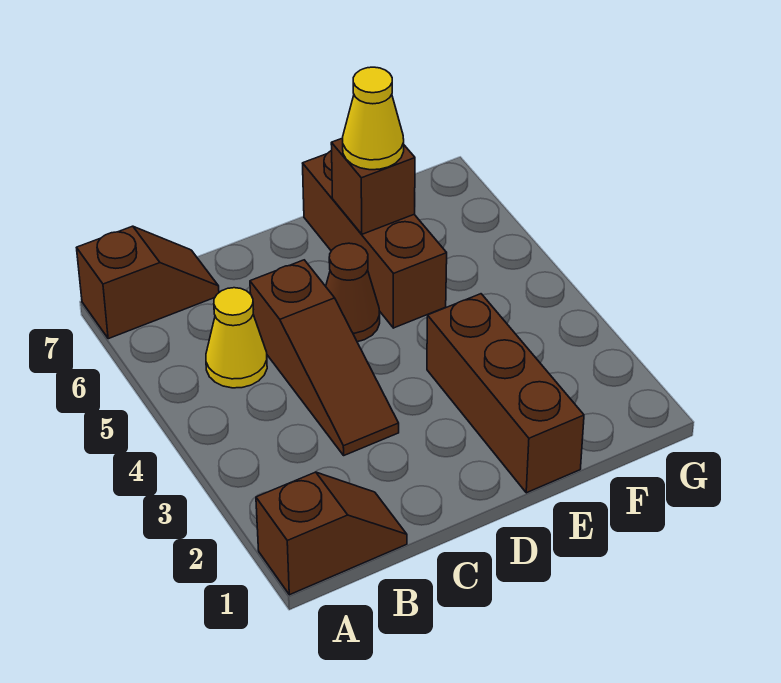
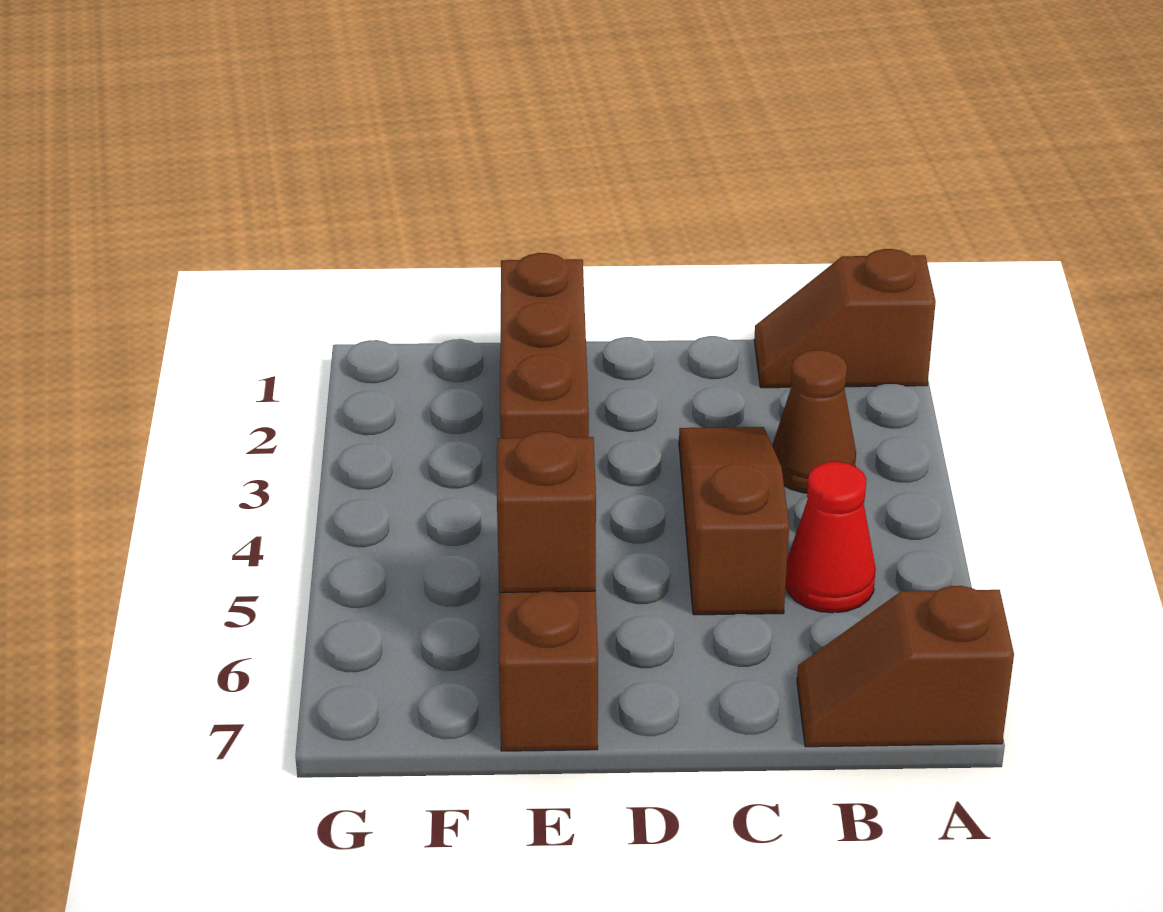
yellow cone B5 level 1 -> red cone B5 level 1
brown cone D5 level 1 -> brown cone B3 level 1
yellow cone E6 level 3 -> none

